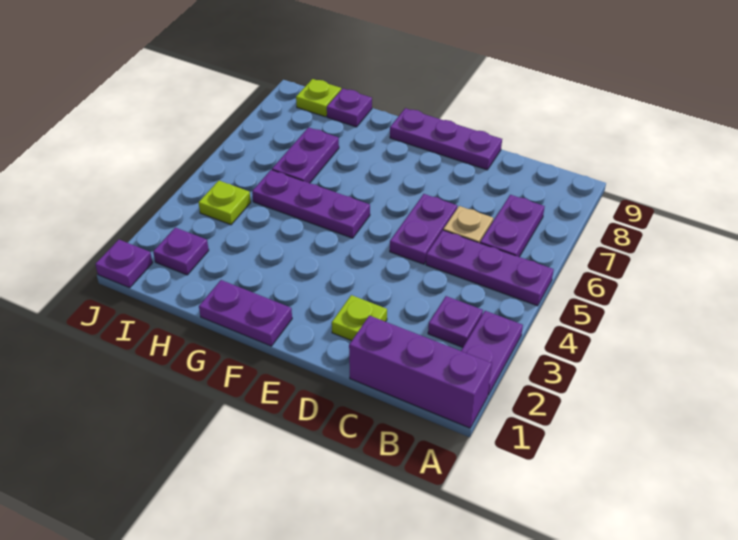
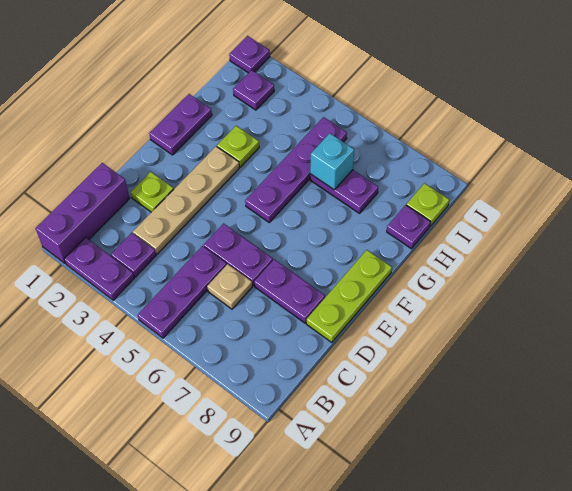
purple plate B6:B7 level 1 -> purple plate D7:D8 level 1
none -> tan plate C3:F3 level 1
purple plate D9:F9 level 1 -> lime plate D9:F9 level 1
purple plate F5:H5 level 1 -> purple plate F5:I5 level 1
none -> cyan brick H6 level 2
lime plate I4 level 1 -> lime plate G3 level 1

